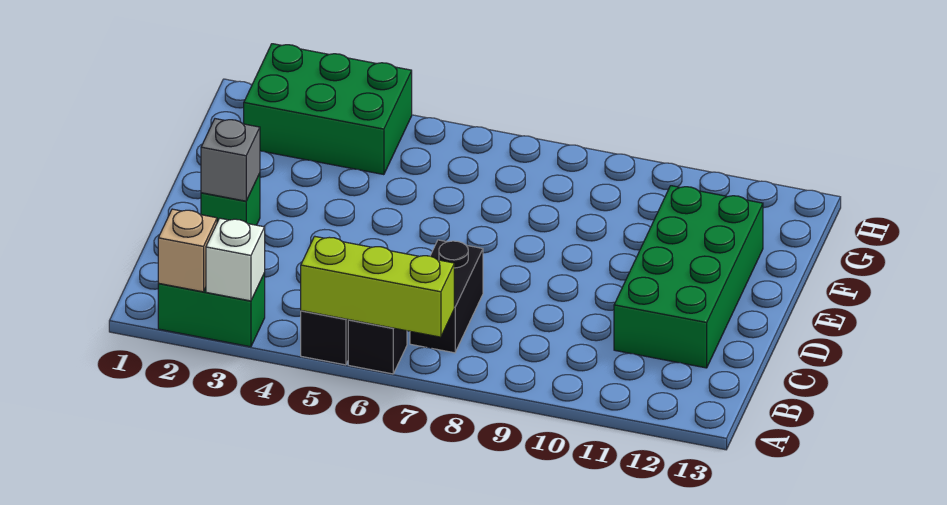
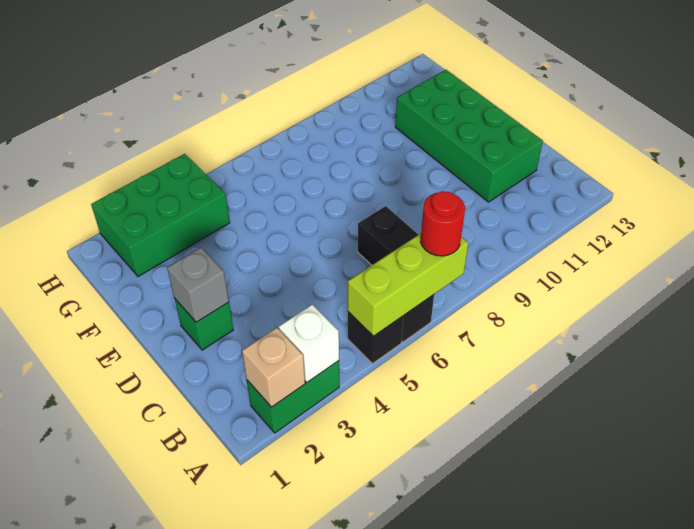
none -> red round brick A7 level 3

